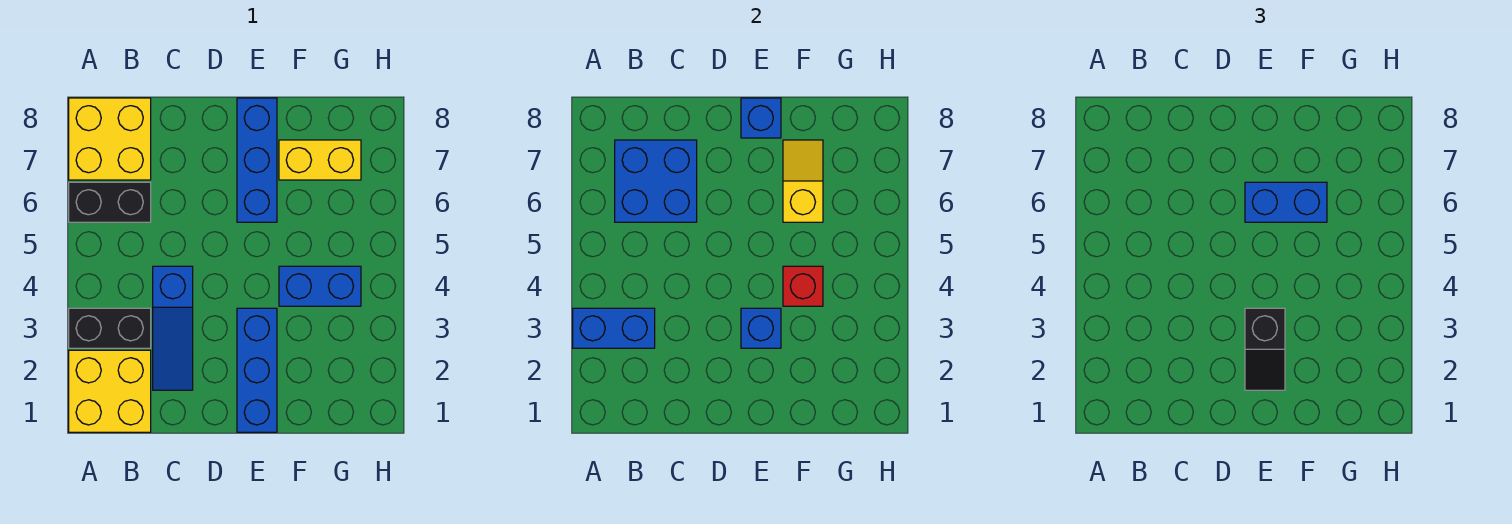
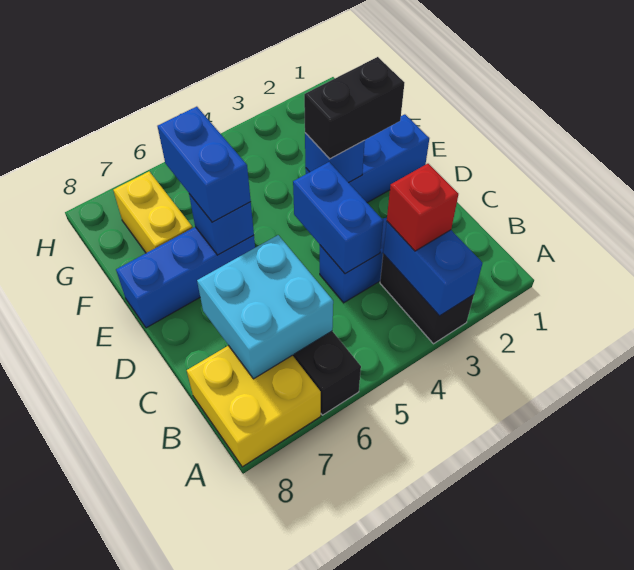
yellow brick A1:B2 level 1 -> none
blue brick B6:C7 level 2 -> cyan brick B6:C7 level 2
black slope E2:E3 level 3 top 3 -> black brick E2:E3 level 3
blue brick E8 level 2 -> blue brick E6 level 2
blue brick F4:G4 level 1 -> blue brick C4:D4 level 2
red brick F4 level 2 -> red brick B3 level 3
yellow slope F6:F7 level 2 top 6 -> none

